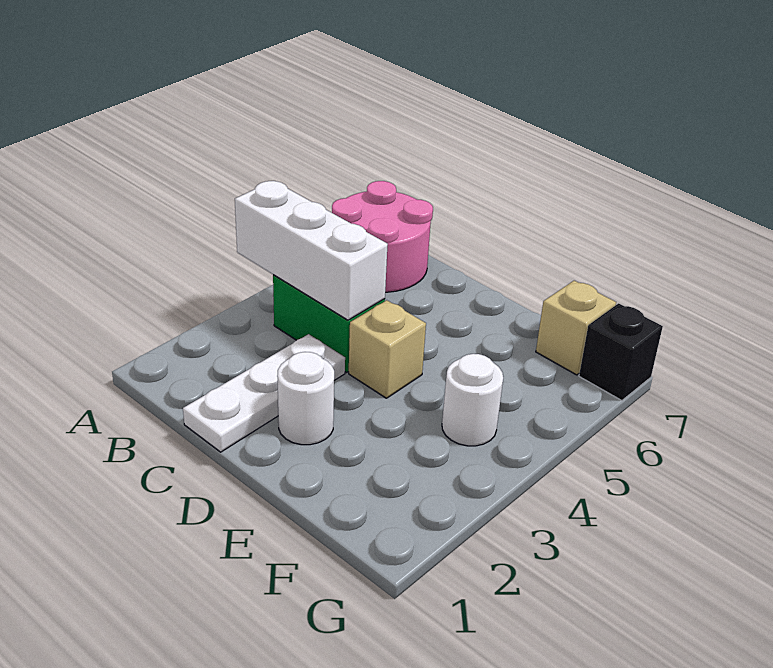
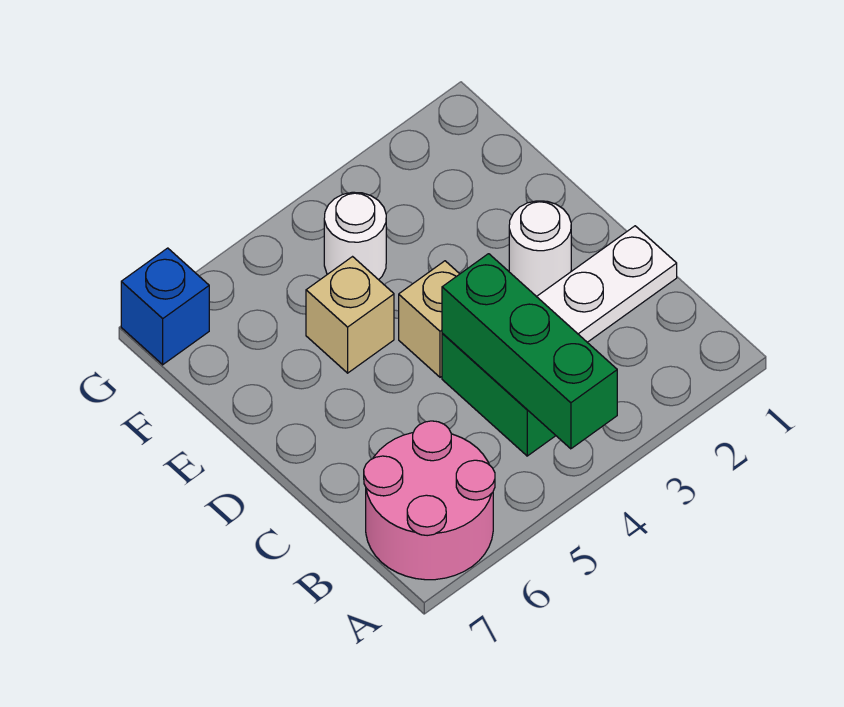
white brick A4:C4 level 2 -> green brick A4:C4 level 2
tan brick F7 level 1 -> tan brick E5 level 1
black brick G7 level 1 -> blue brick G7 level 1

